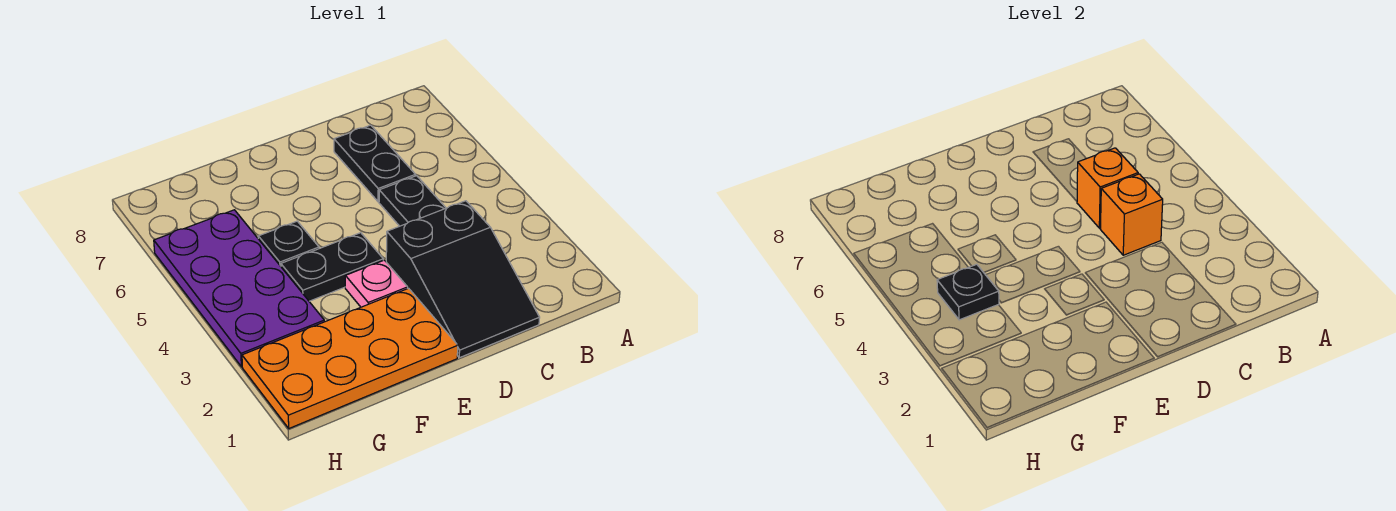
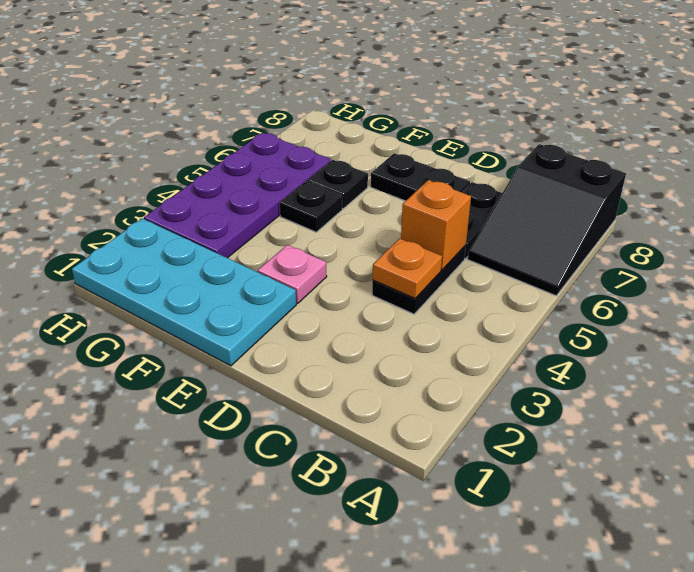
black slope C1:D3 level 1 top 3 -> black slope A6:B8 level 1 top 8
orange brick C4 level 2 -> orange plate C4 level 2
orange plate E1:H2 level 1 -> cyan plate E1:H2 level 1
black plate E4:F4 level 1 -> black plate D7:E7 level 1
black plate G4 level 2 -> black plate F6 level 1

